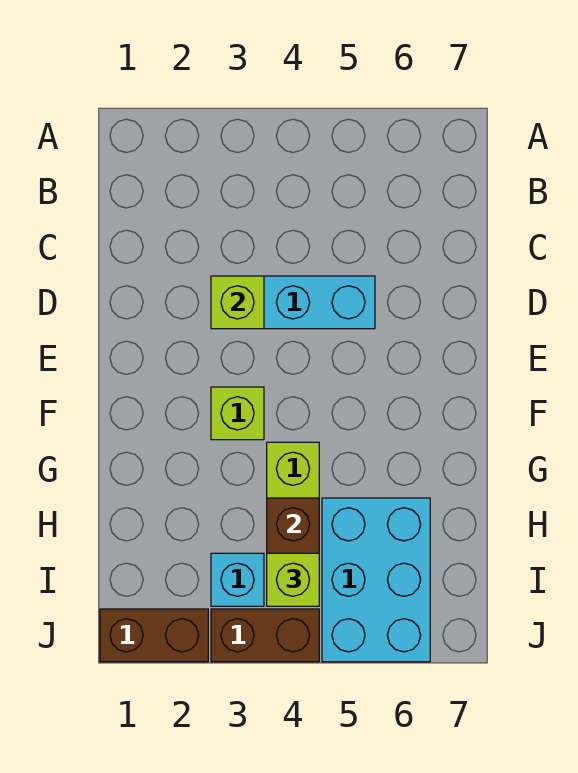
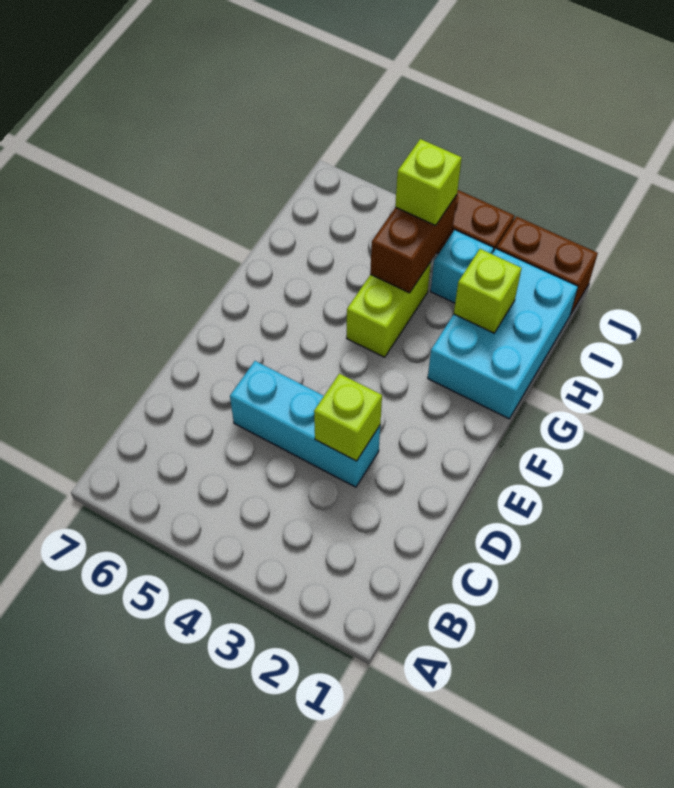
lime brick F3 level 1 -> lime brick H2 level 2
cyan brick H5:J6 level 1 -> cyan brick G1:I2 level 1

